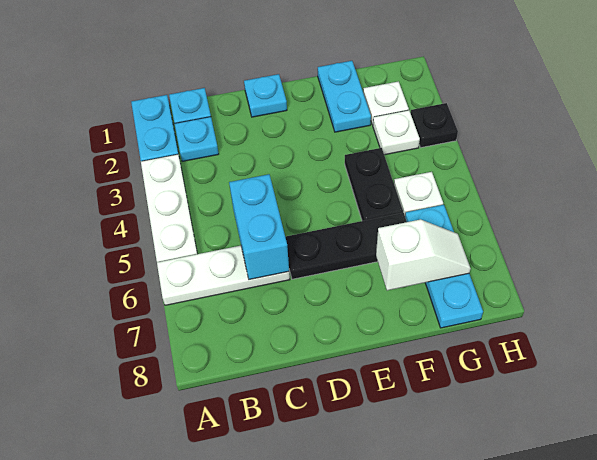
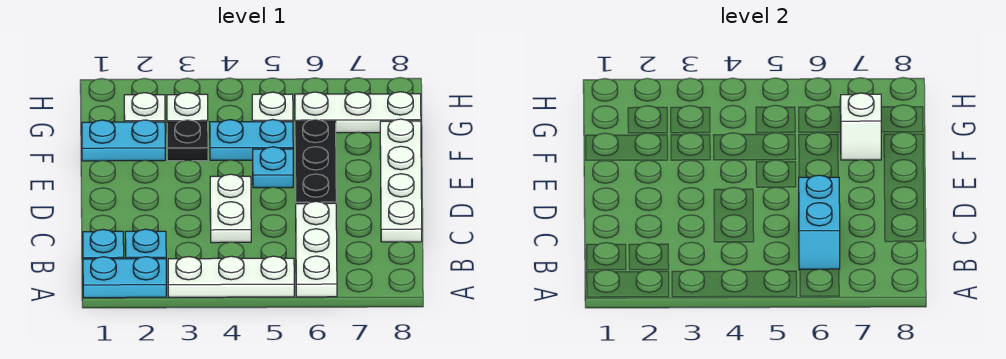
none -> white plate C4:D4 level 1
cyan brick C5:C6 level 2 -> cyan brick B6:C6 level 2
none -> white plate C8:F8 level 1
cyan plate D1 level 1 -> cyan plate E5 level 1
black plate F4:F5 level 1 -> cyan plate F4:F5 level 1
cyan plate G6:G8 level 1 -> white plate G6:G8 level 1
black plate H3 level 1 -> black plate F3 level 1

